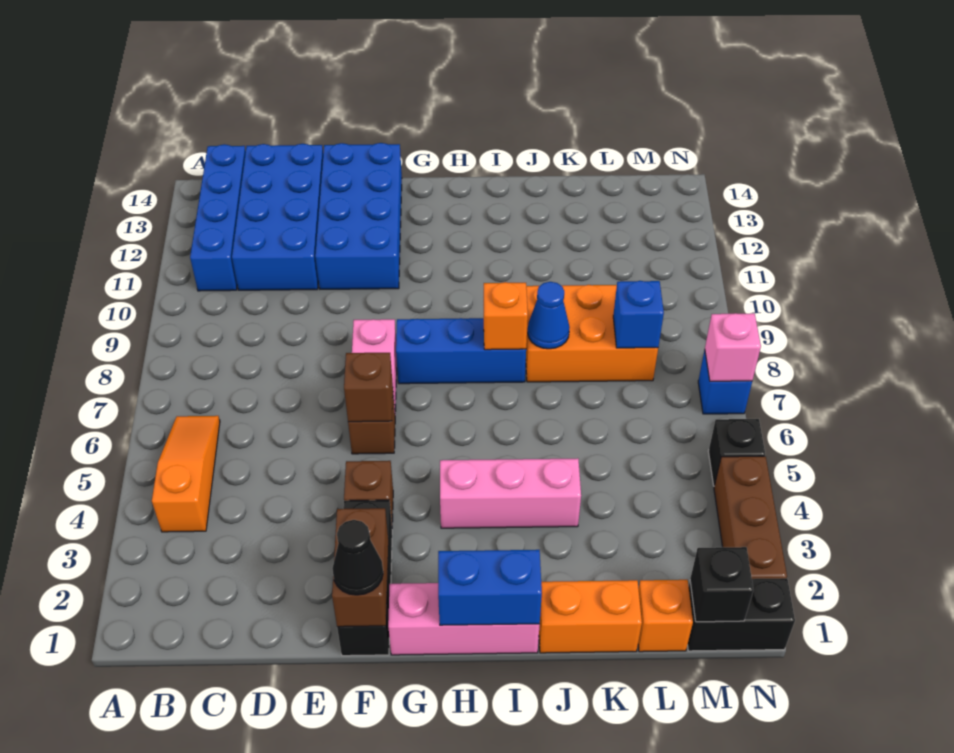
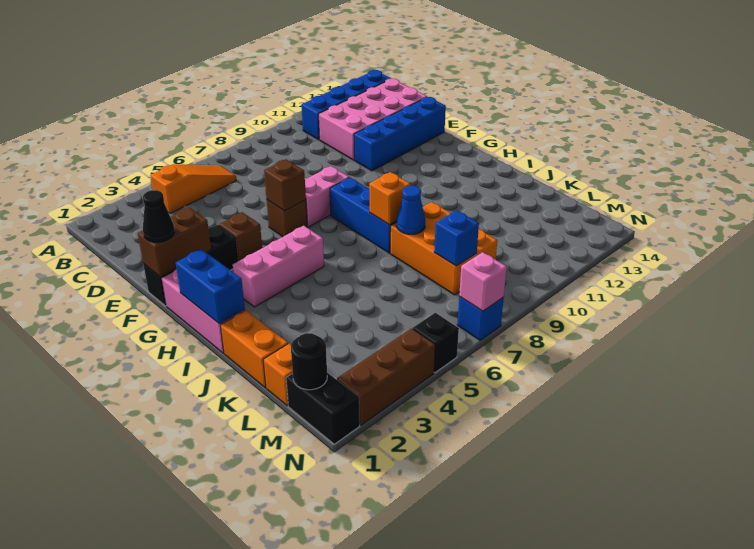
blue brick C11:D14 level 1 -> pink brick C11:D14 level 1
blue brick E11:F14 level 1 -> blue brick E11:E14 level 1
pink brick H4:J4 level 1 -> pink brick H3:H5 level 1
black brick M1 level 2 -> black round brick M1 level 2

